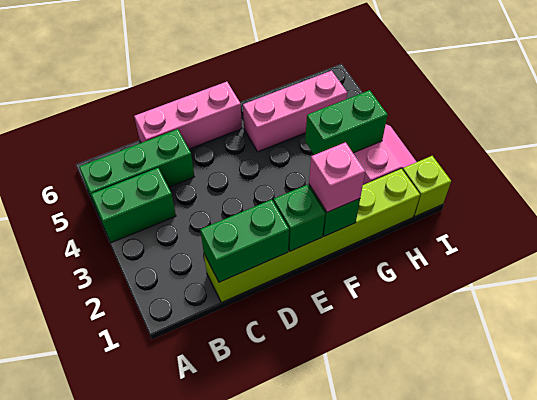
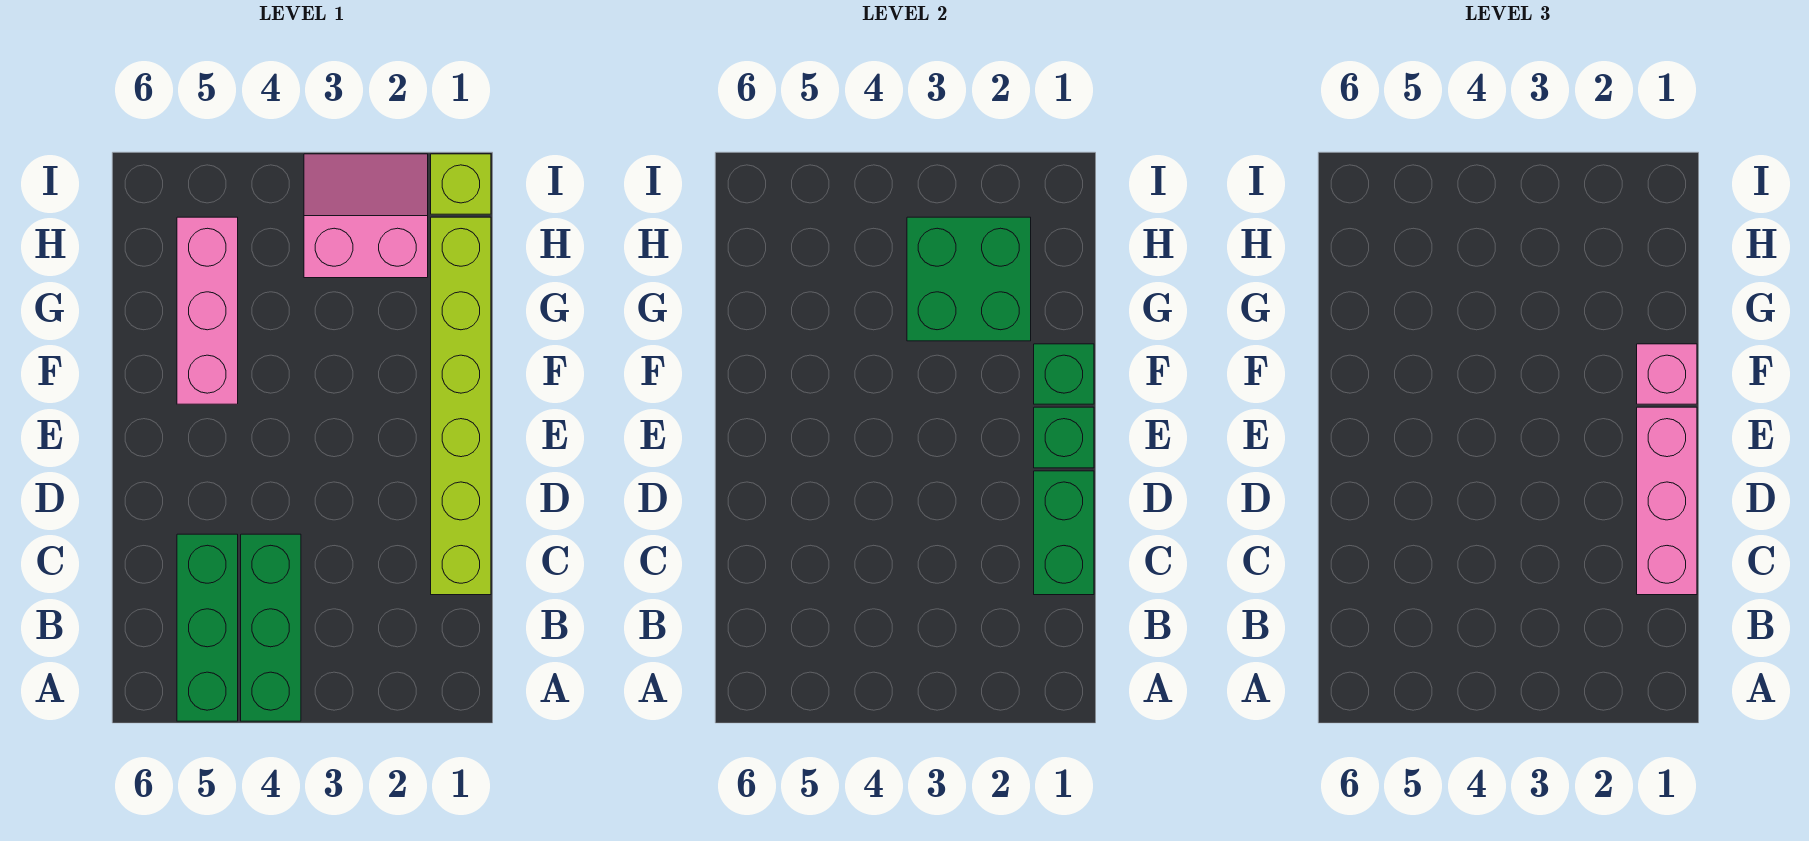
green brick A4:B4 level 1 -> green brick A4:C4 level 1
pink brick C6:E6 level 1 -> pink brick C1:E1 level 3
green brick G3:H3 level 2 -> green brick G2:H3 level 2

